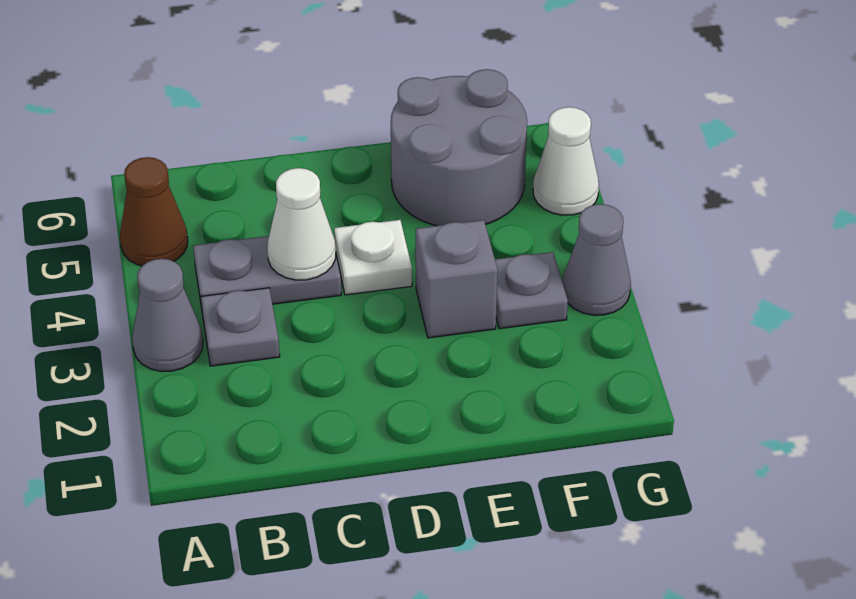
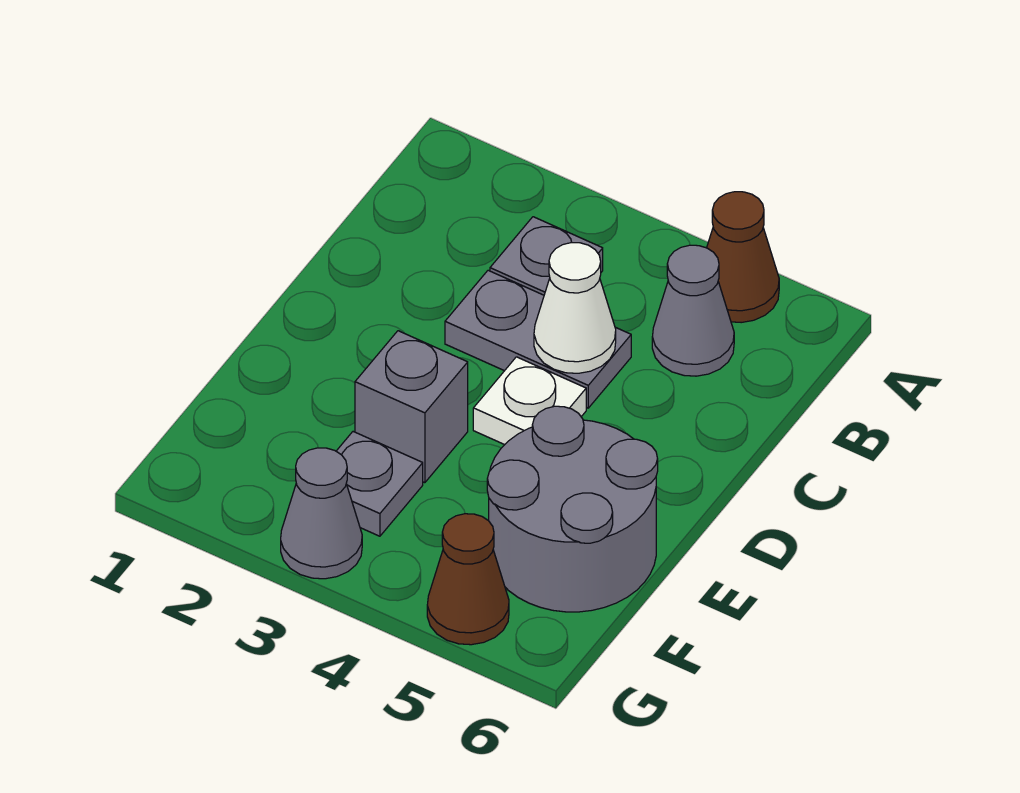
grey cone A3 level 1 -> grey cone B5 level 1
grey plate B4:C4 level 1 -> grey plate C3:C4 level 1
white cone G5 level 1 -> brown cone G5 level 1

